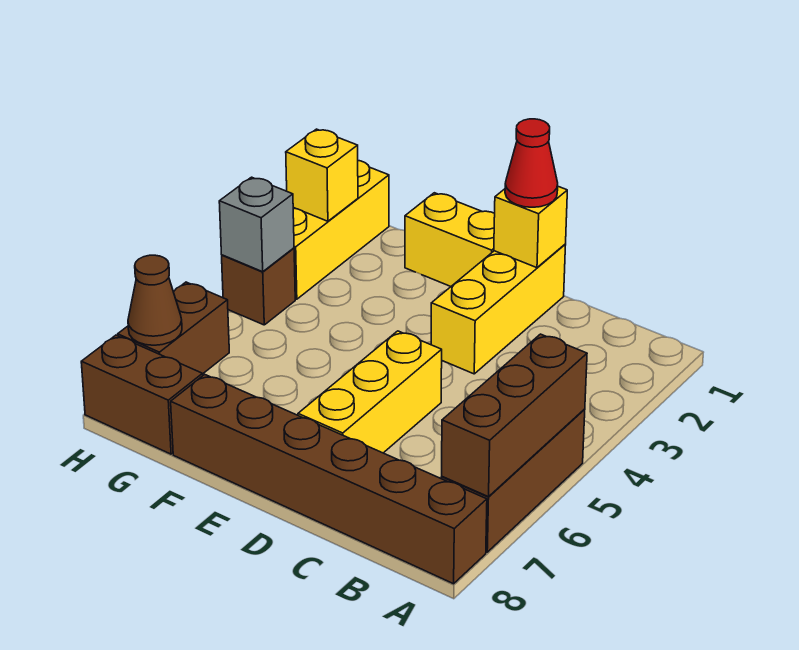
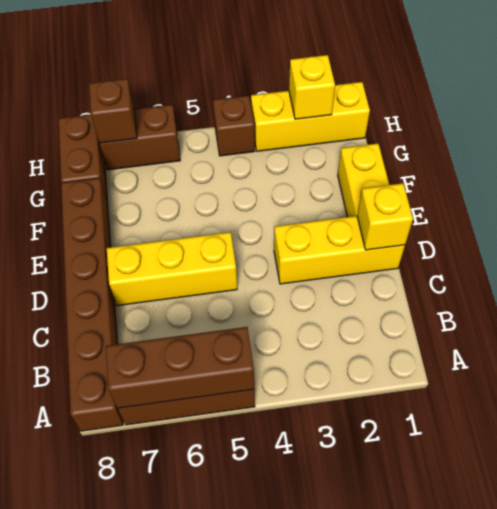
red cone D1 level 3 -> none
grey brick H4 level 2 -> none
brown cone H7 level 2 -> brown brick H7 level 2

